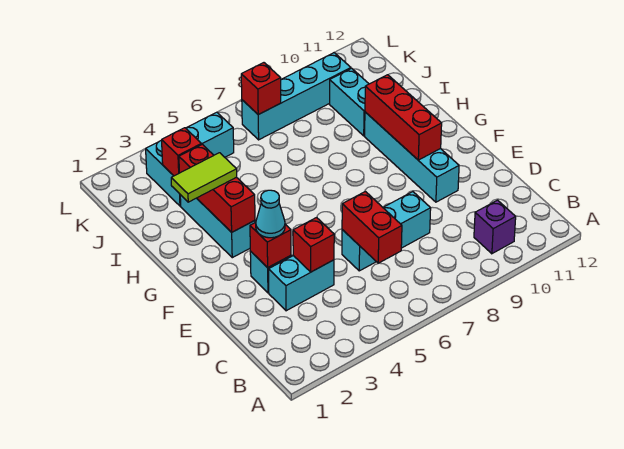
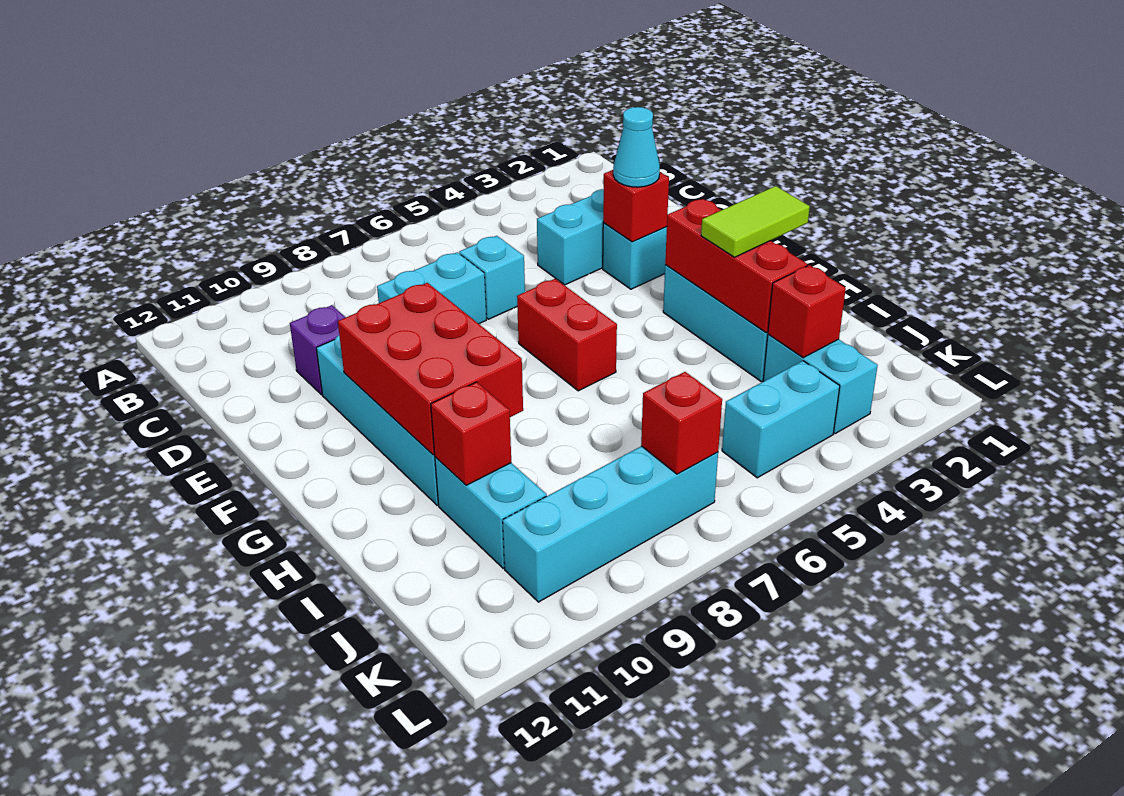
purple brick B10 level 1 -> purple brick D10 level 1
red brick C6:D6 level 2 -> red brick F6:G6 level 1
red brick D4 level 2 -> red brick I10 level 2
red brick F10:H10 level 2 -> red brick F9:H10 level 2

